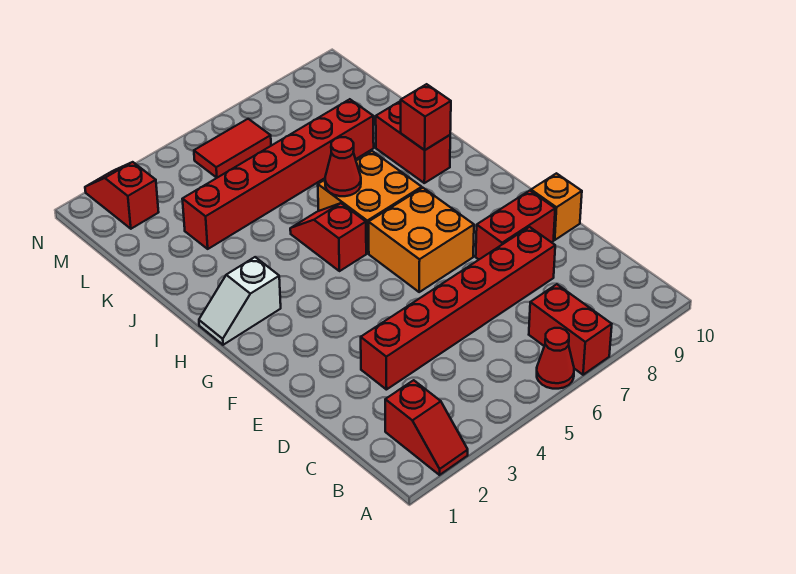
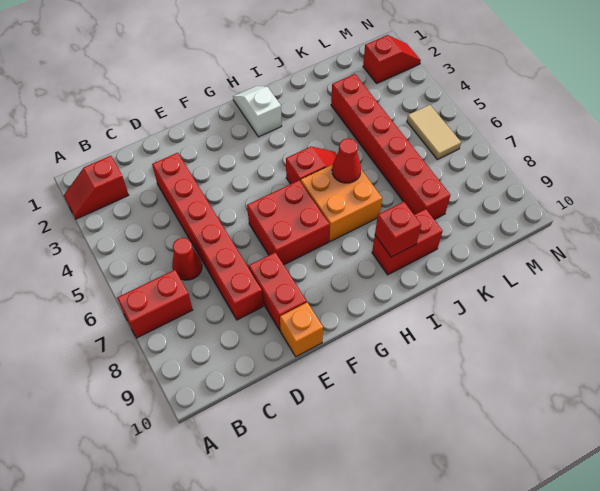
red cone A6 level 1 -> red cone C6 level 1
orange brick F6:G7 level 1 -> red brick F6:G7 level 1
red tile M5:M6 level 1 -> tan tile M5:M6 level 1

